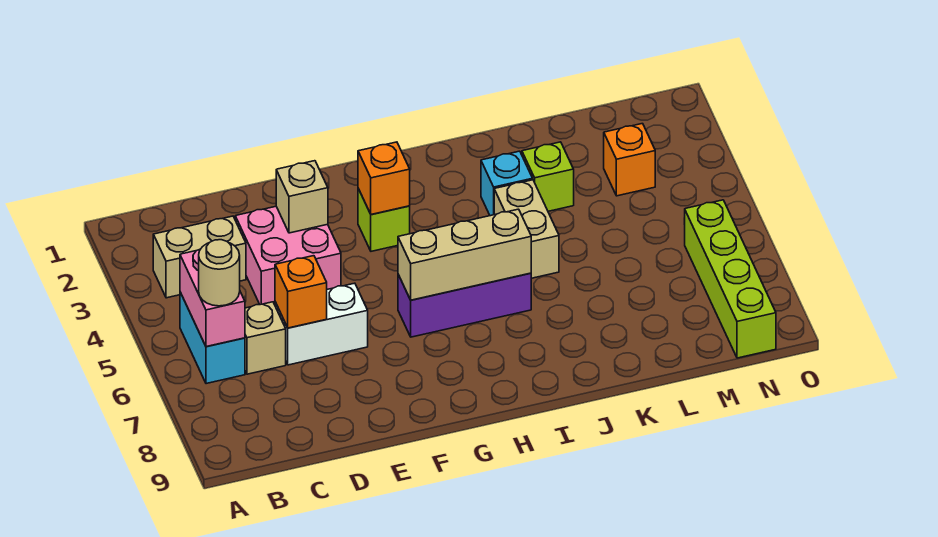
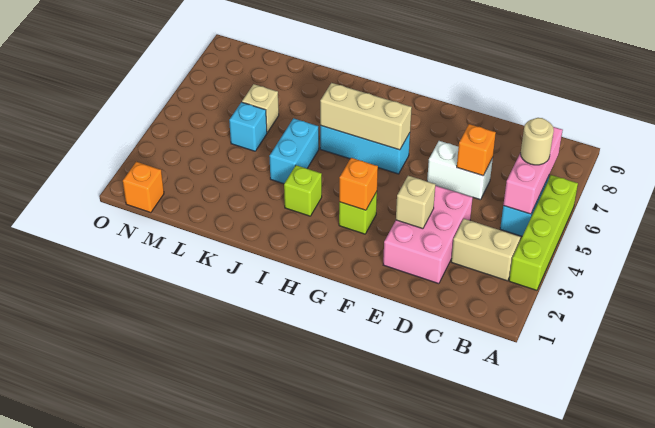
pink brick B5:B6 level 2 -> pink brick B5:B7 level 2
tan brick C6 level 1 -> tan brick L6 level 1
pink brick D3:E4 level 1 -> pink brick D2:E4 level 1
purple brick G6:I6 level 1 -> cyan brick G6:I6 level 1
cyan brick J3 level 1 -> cyan brick L5 level 1
tan brick J4:J5 level 1 -> cyan brick J4:J5 level 1
lime brick K3 level 1 -> lime brick I3 level 1
orange brick M3 level 1 -> orange brick N1 level 1
lime brick N6:N9 level 1 -> lime brick A3:A6 level 1

